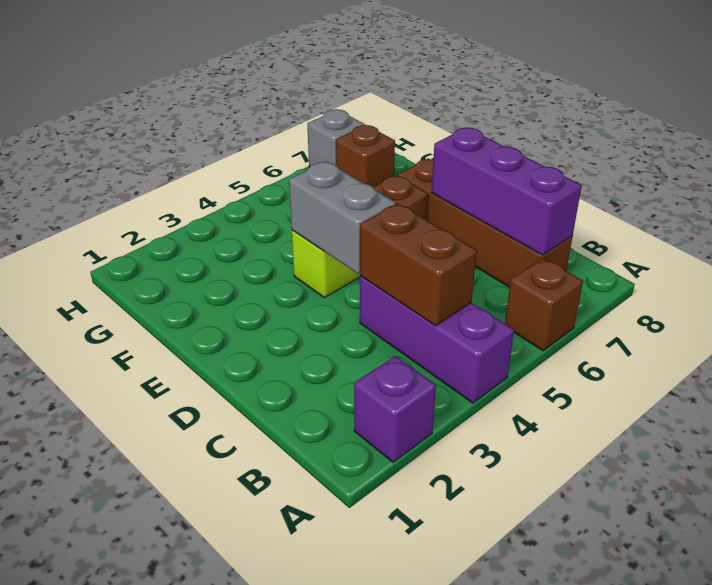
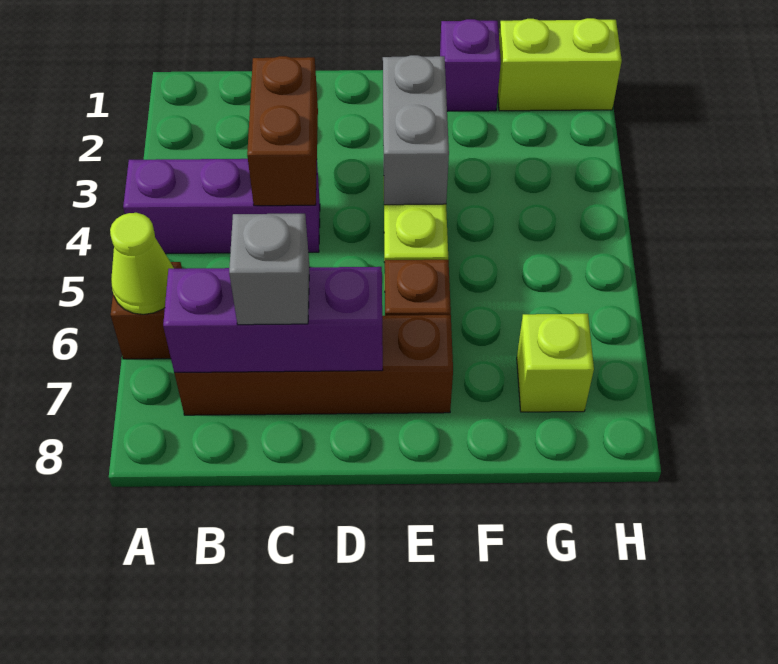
purple brick A2 level 1 -> purple brick F1 level 1
none -> lime cone A6 level 2
brown brick B4:C4 level 2 -> brown brick C3:C4 level 2
grey brick D4:E4 level 2 -> grey brick E3:E4 level 2
none -> lime brick G1:H1 level 1
brown brick G7 level 1 -> lime brick G7 level 1
grey brick H7 level 1 -> grey brick C7 level 3

